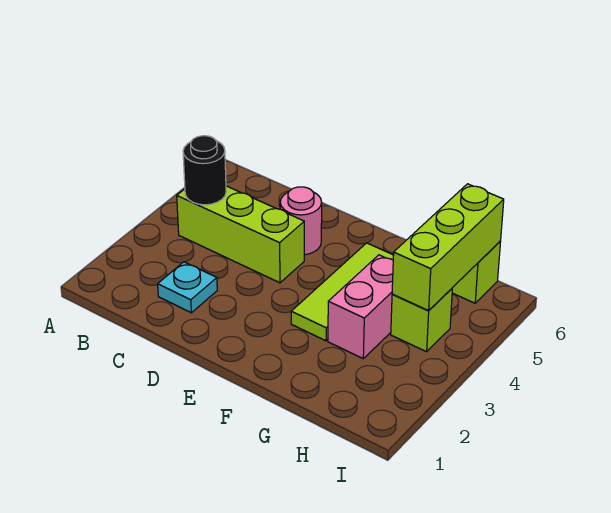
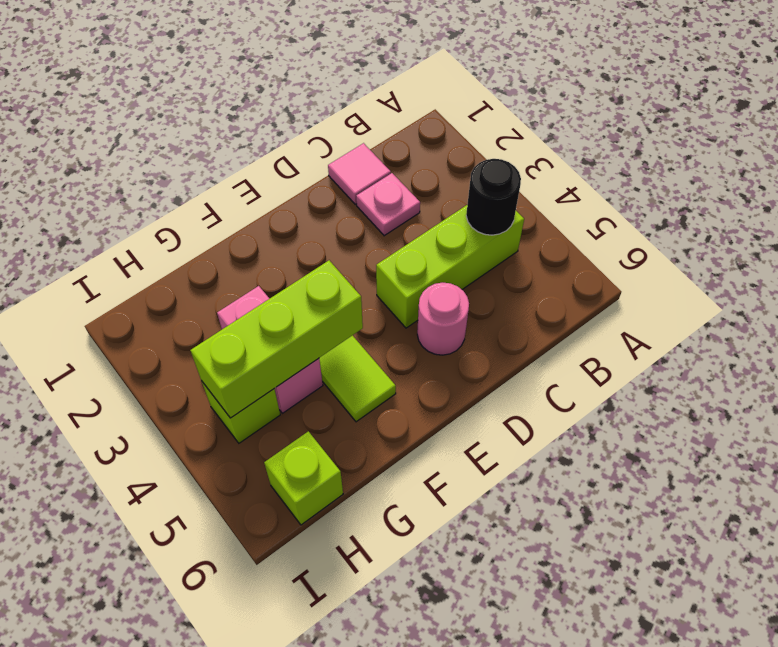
none -> pink tile C1 level 1
cyan plate C2 level 1 -> pink plate C2 level 1
lime brick H4:H6 level 2 -> lime brick F4:H4 level 2

